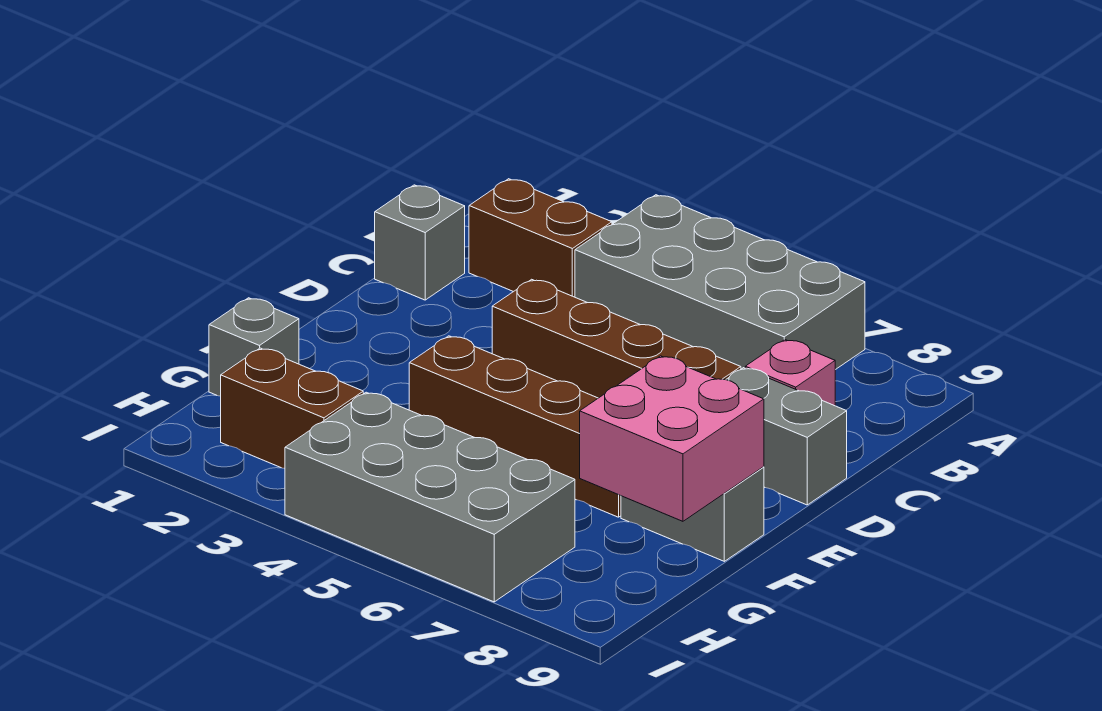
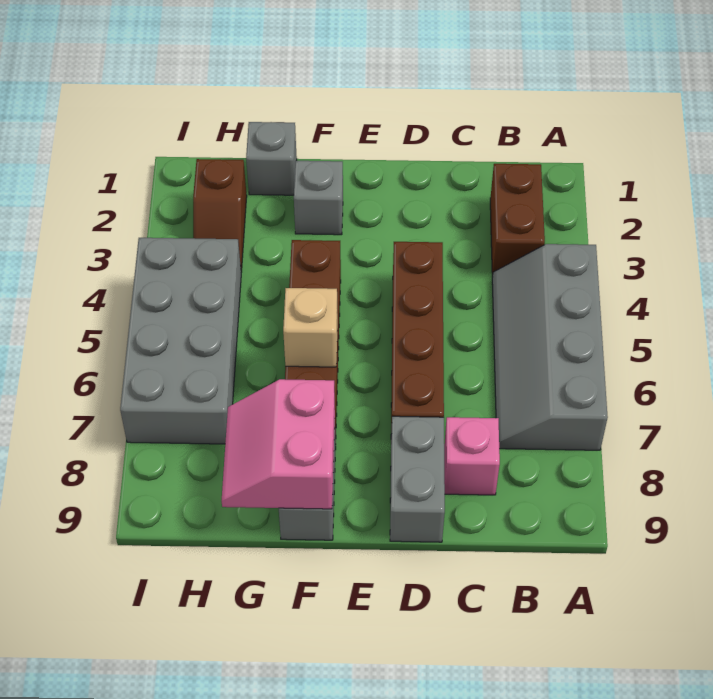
grey brick A4:B7 level 1 -> grey slope A4:B7 level 1 top A
grey brick C1 level 1 -> grey brick F2 level 1
none -> tan brick F6 level 2
pink brick F8:G9 level 2 -> pink slope F8:G9 level 2 top F
brown brick H2:H3 level 1 -> brown slope H2:H3 level 1 top 2

